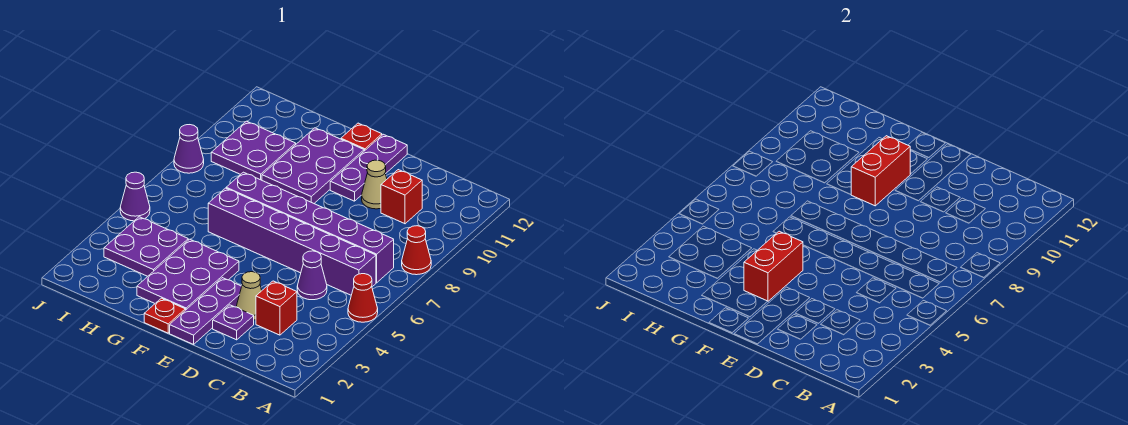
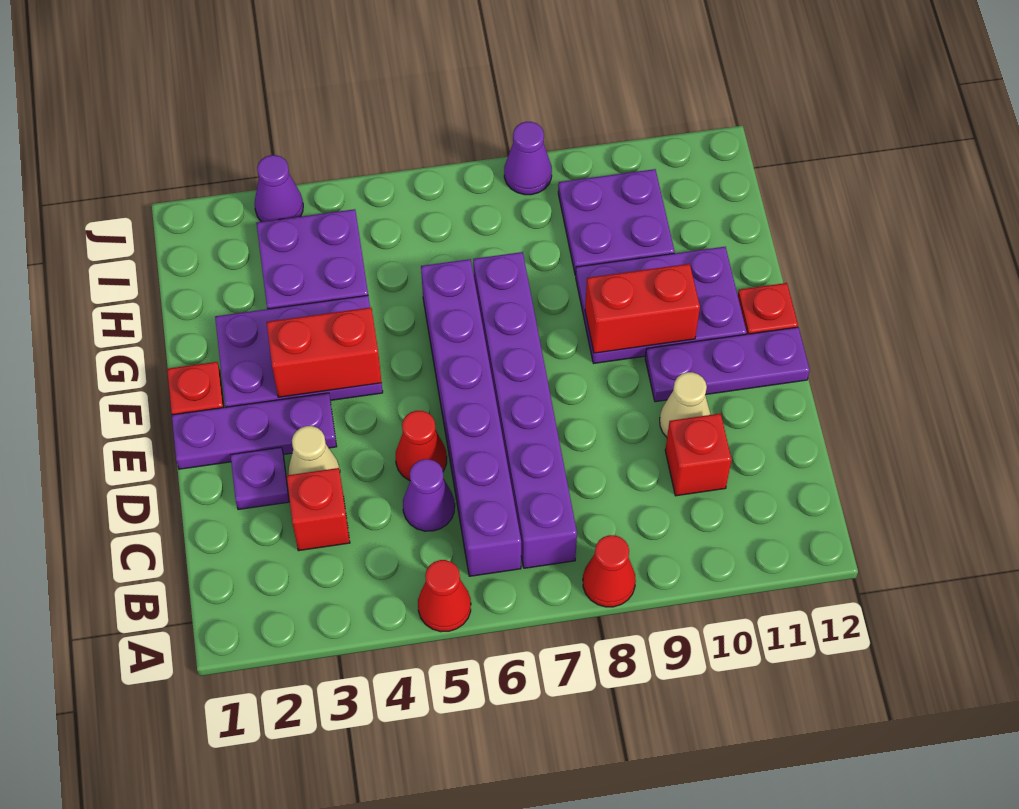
none -> red cone D5 level 1
purple cone J5 level 1 -> purple cone J3 level 1

